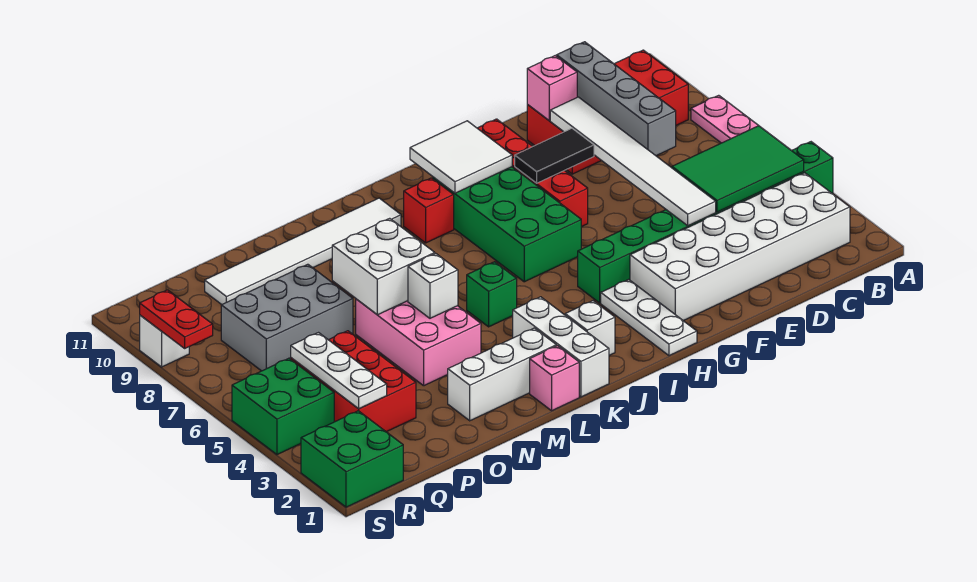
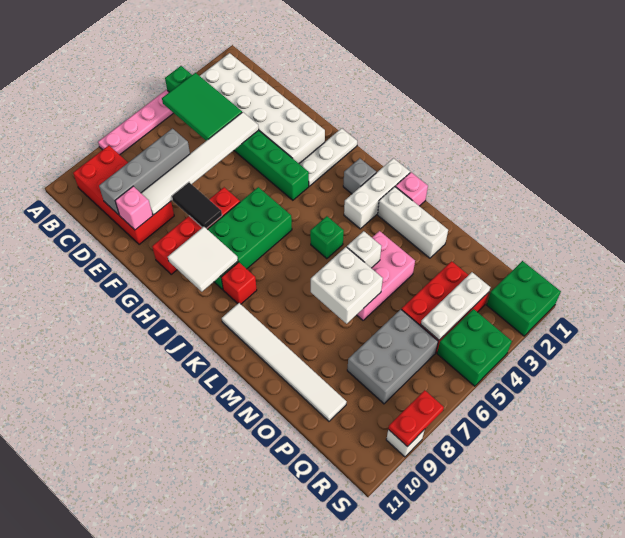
white brick J2 level 1 -> grey brick J2 level 1
grey brick O7:Q8 level 1 -> grey brick P6:Q8 level 1

